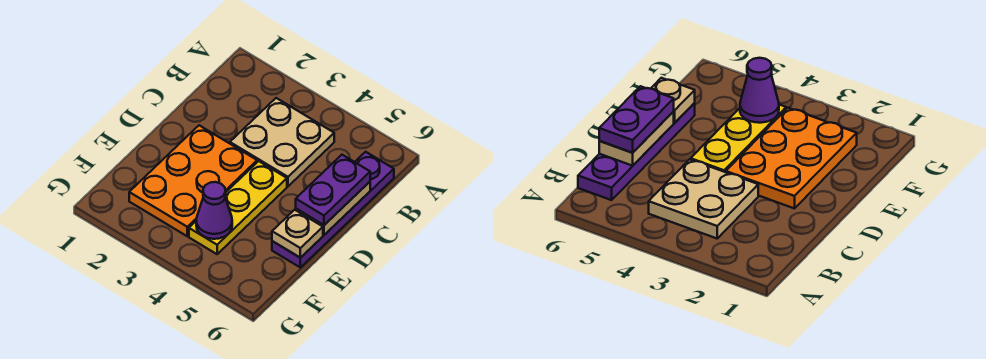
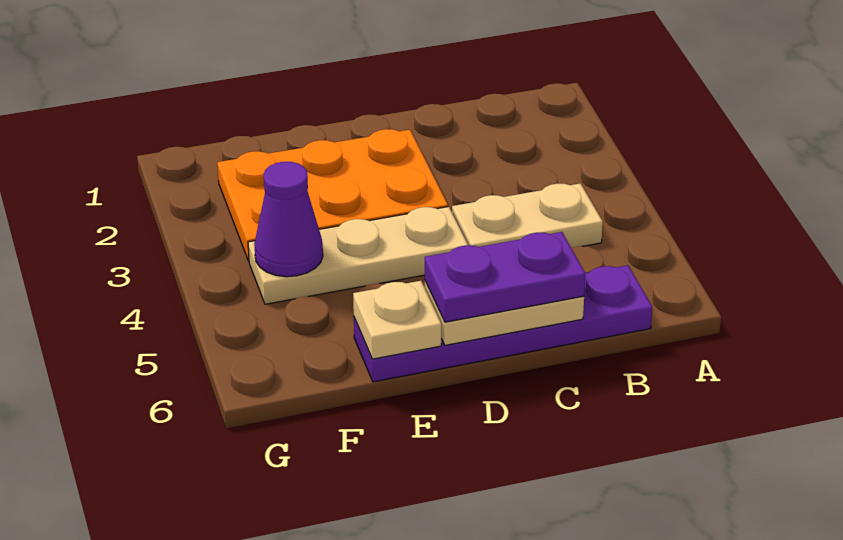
tan plate B3:C4 level 1 -> tan plate B4:C4 level 1
yellow plate D4:F4 level 1 -> tan plate D4:F4 level 1

